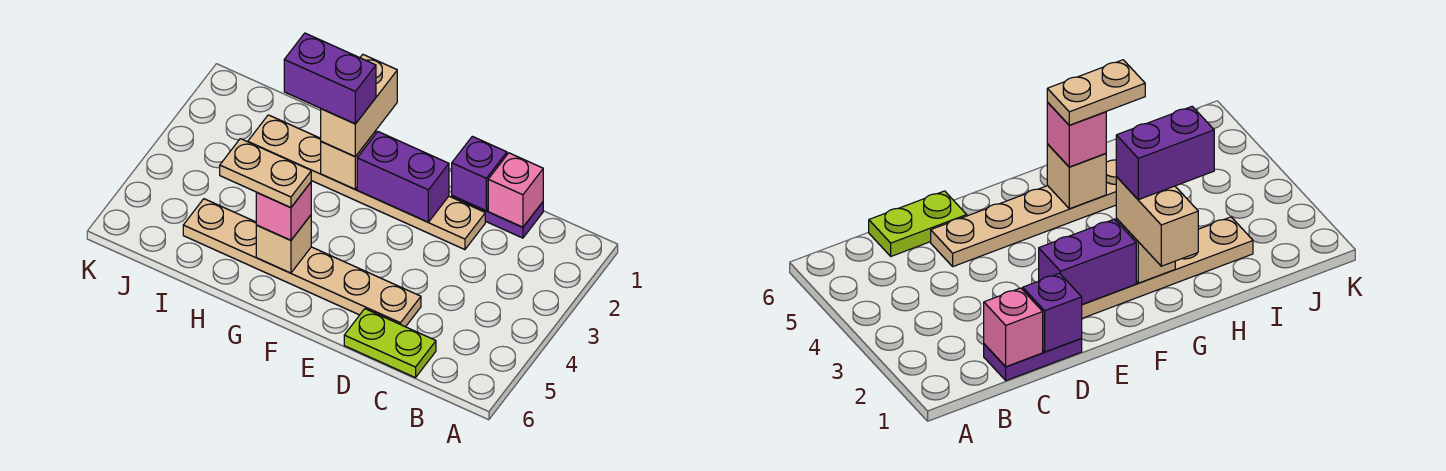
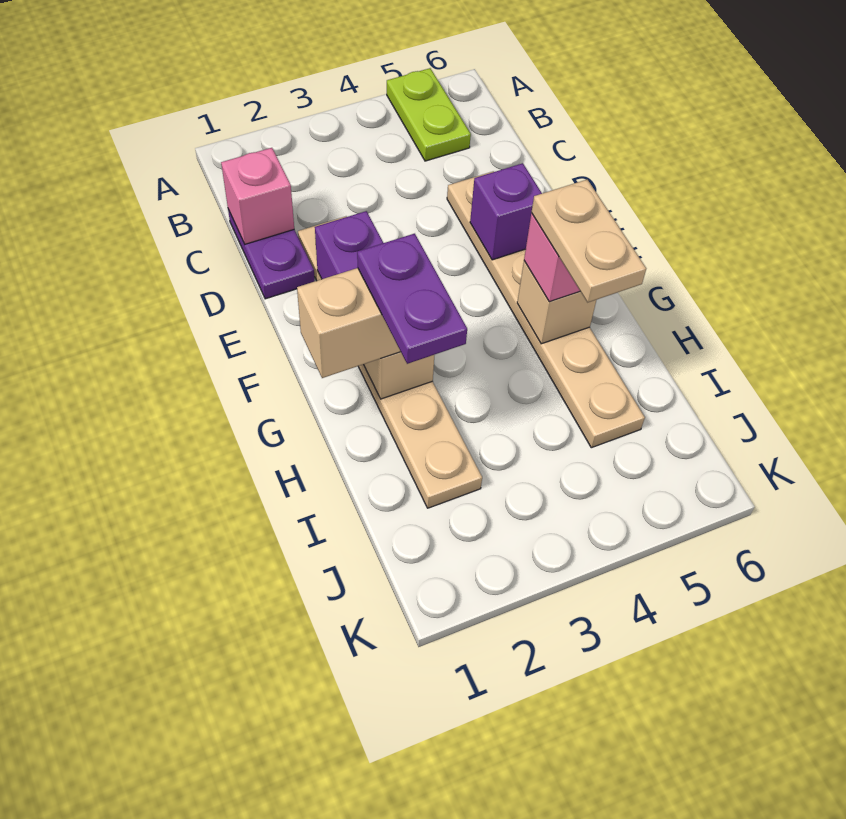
lime plate C6:D6 level 1 -> lime plate A5:B5 level 1
purple brick D1 level 2 -> purple brick E5 level 2
purple brick G2:H2 level 4 -> purple plate G2:H2 level 4

